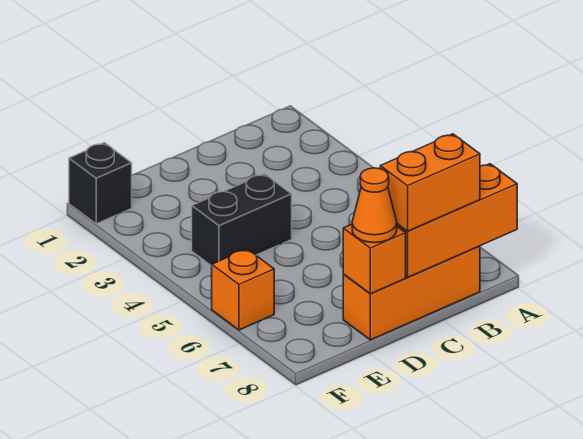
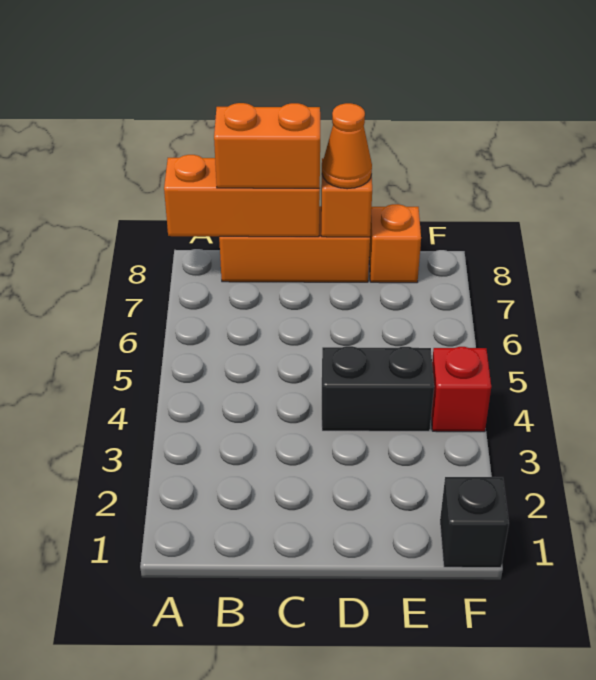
none -> red brick F4 level 1
orange brick F6 level 1 -> orange brick E8 level 1

